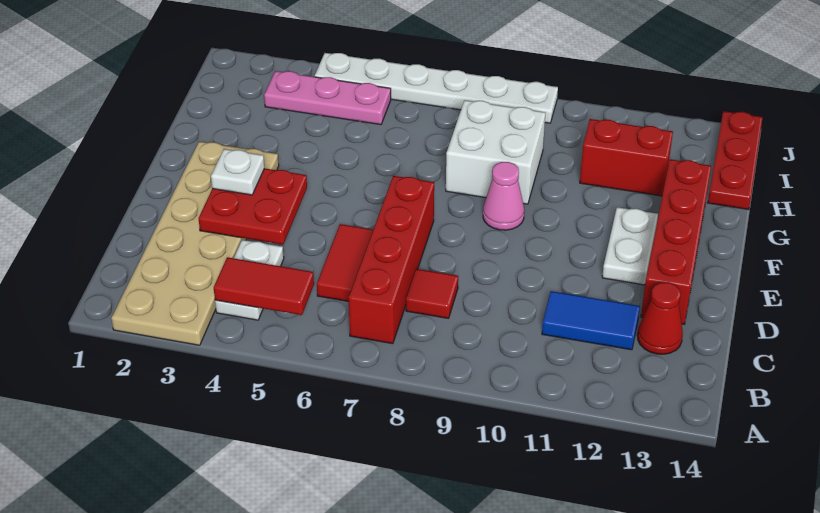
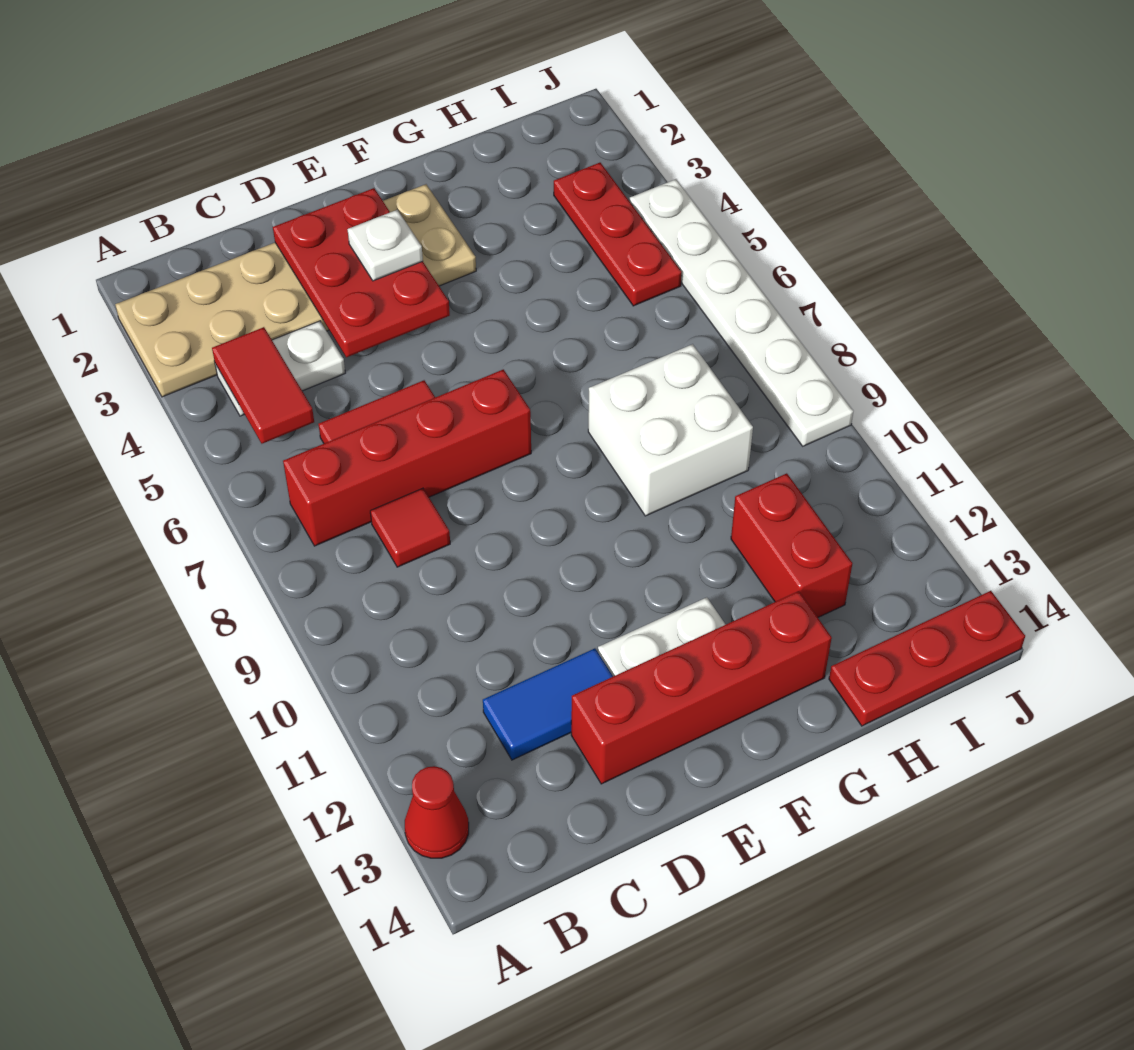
blue tile C11:C12 level 1 -> blue tile C12:D12 level 1
red cone C13 level 1 -> red cone A13 level 1
red plate D3:E4 level 2 -> red plate D2:E4 level 2
pink cone F9 level 1 -> none
pink plate I3:I5 level 1 -> red plate I3:I5 level 1

